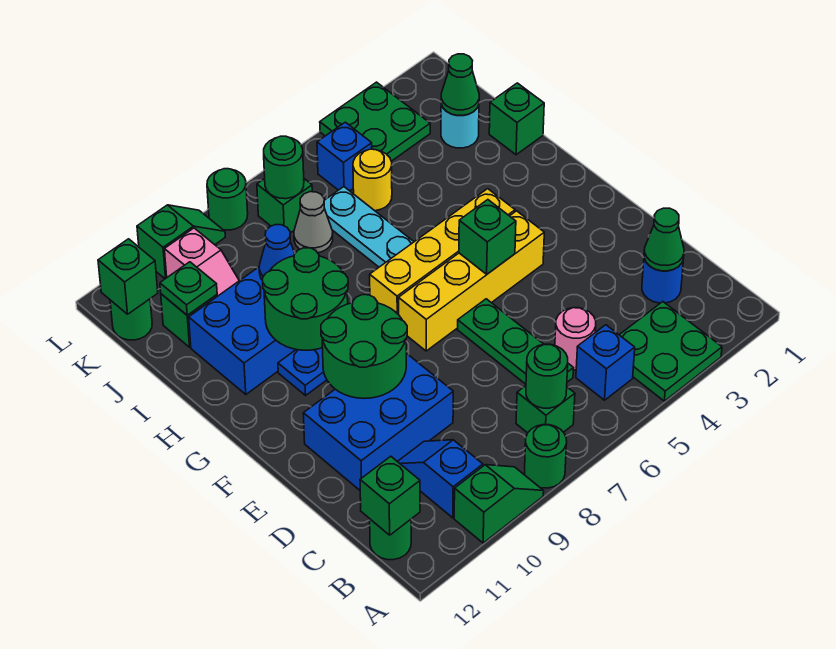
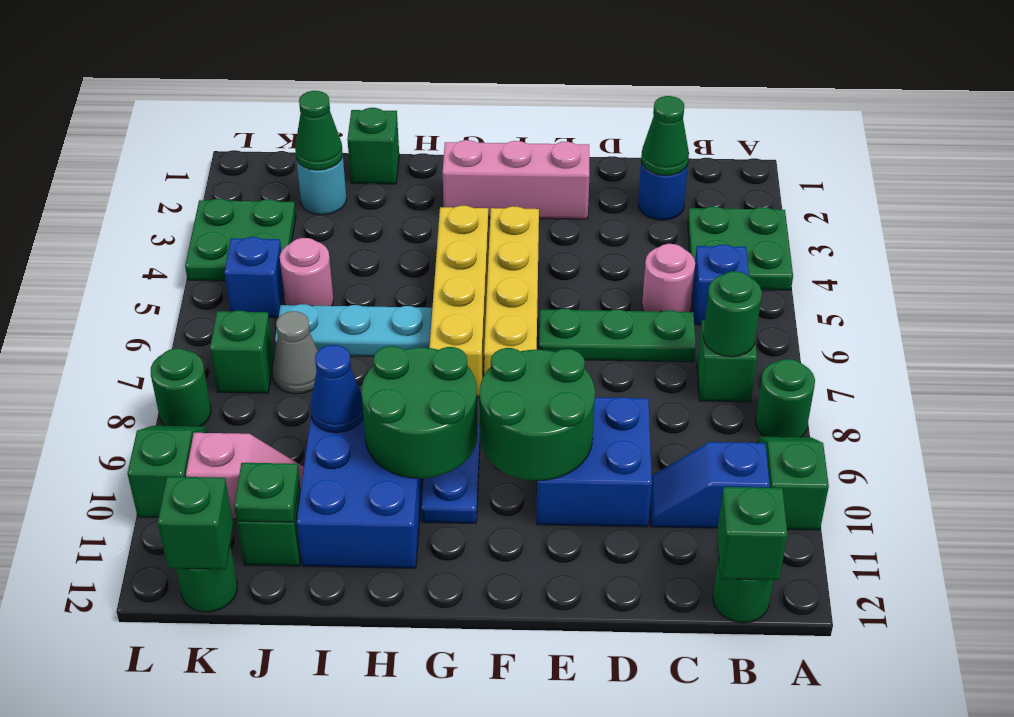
blue brick D9:E11 level 1 -> blue brick D9:E10 level 1
none -> pink brick E2:G2 level 1
green brick F5 level 2 -> none
yellow round brick J5 level 1 -> pink round brick J5 level 1
green round brick K7 level 2 -> none

